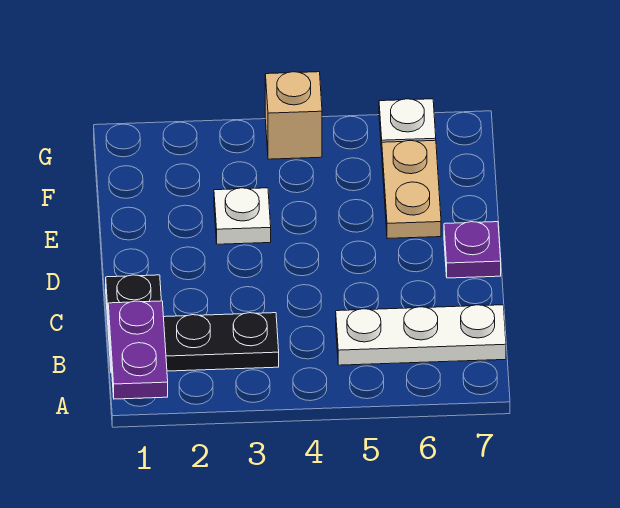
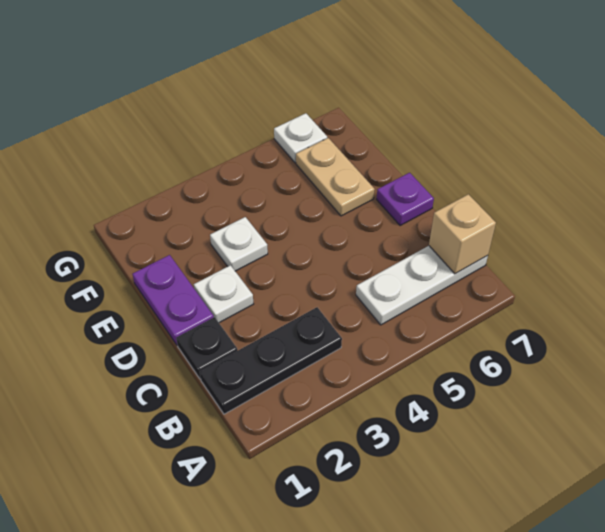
purple plate A1:B1 level 2 -> purple plate D1:E1 level 1
none -> white plate D2 level 1
tan brick G4 level 1 -> tan brick B7 level 2

